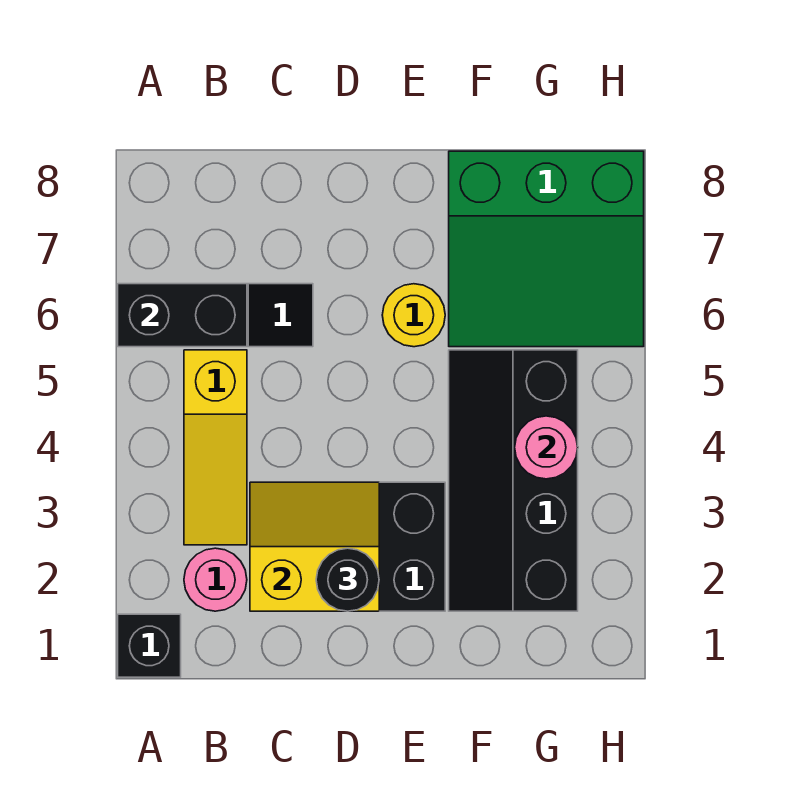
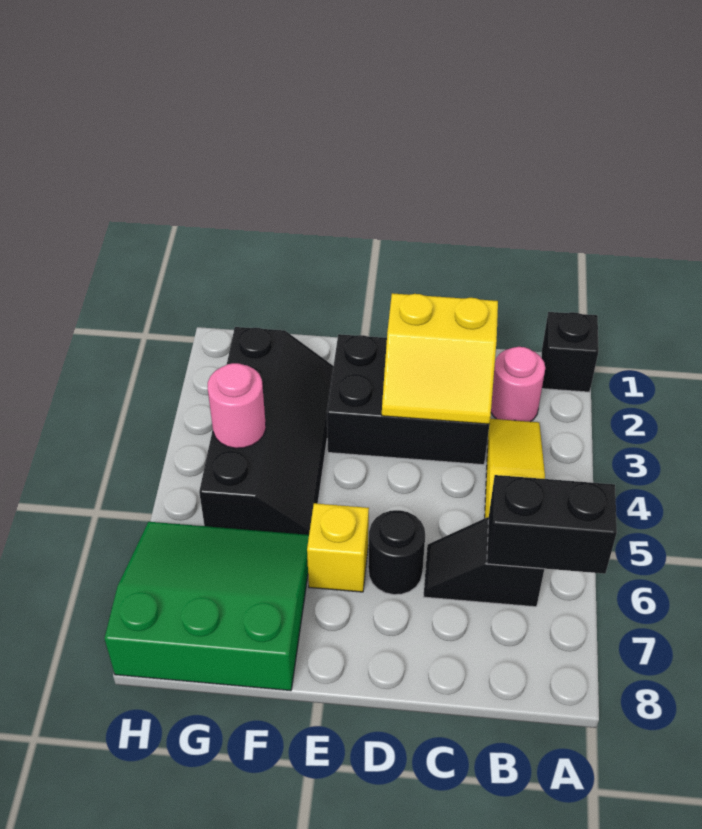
black round brick D2 level 3 -> black round brick D6 level 1
yellow round brick E6 level 1 -> yellow brick E6 level 1

